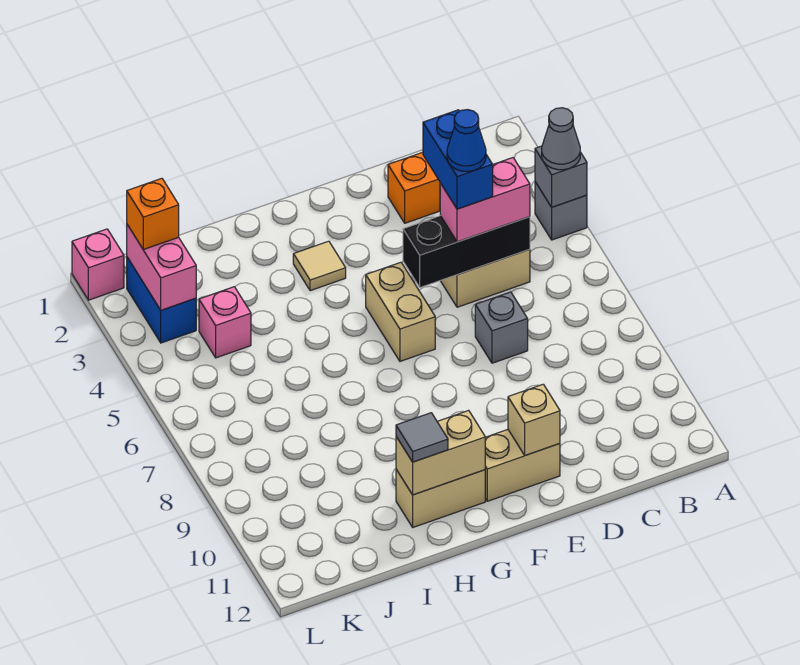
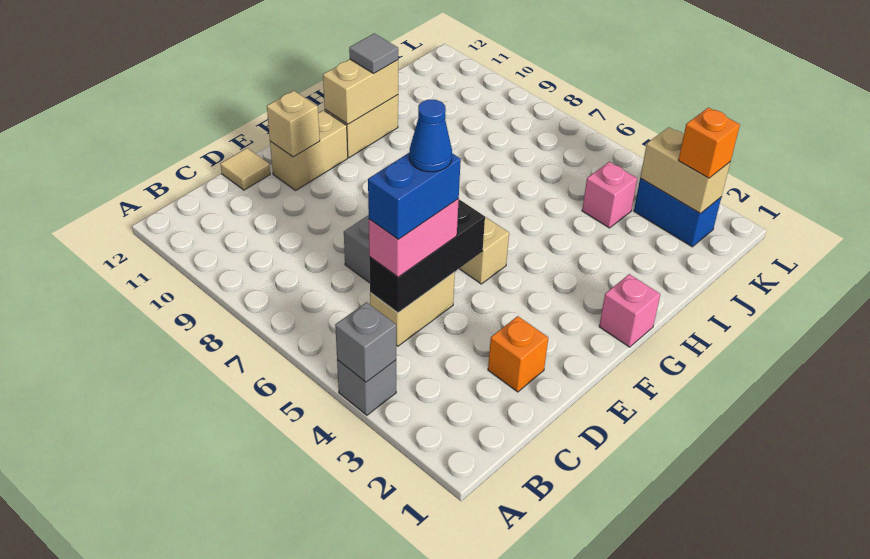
grey cone A4 level 3 -> none
blue brick D4:D5 level 4 -> blue brick C5:D5 level 4
tan tile G3 level 1 -> tan tile D12 level 1
pink brick K2:K3 level 2 -> tan brick K2:K3 level 2
pink brick L1 level 1 -> pink brick G1 level 1

